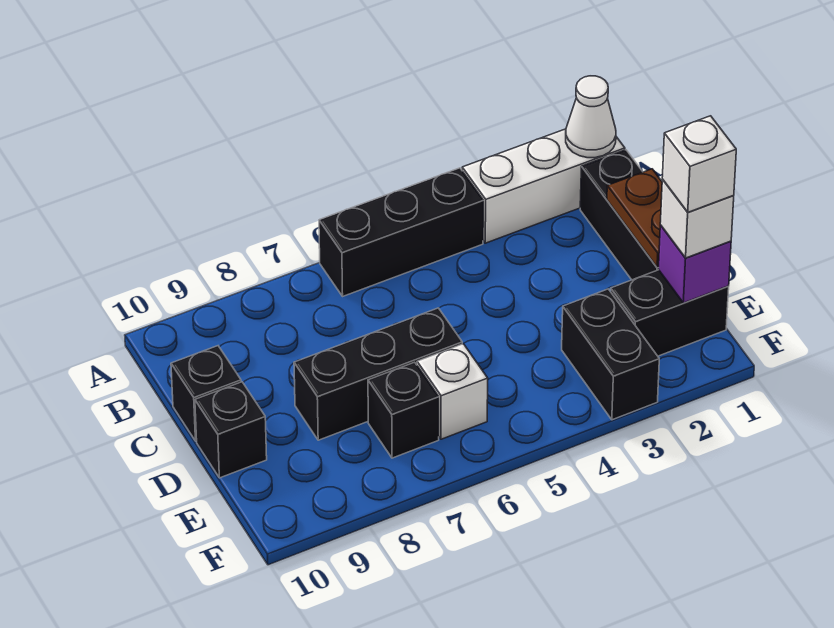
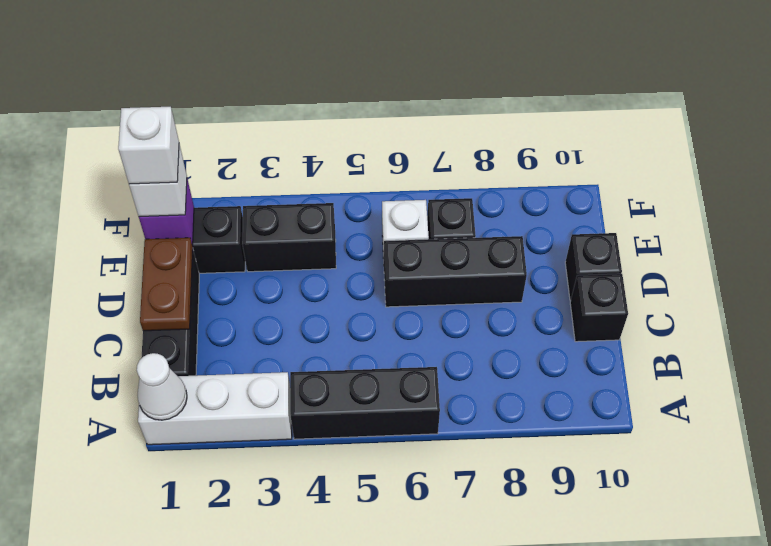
black brick E3:F3 level 1 -> black brick E3:E4 level 1

